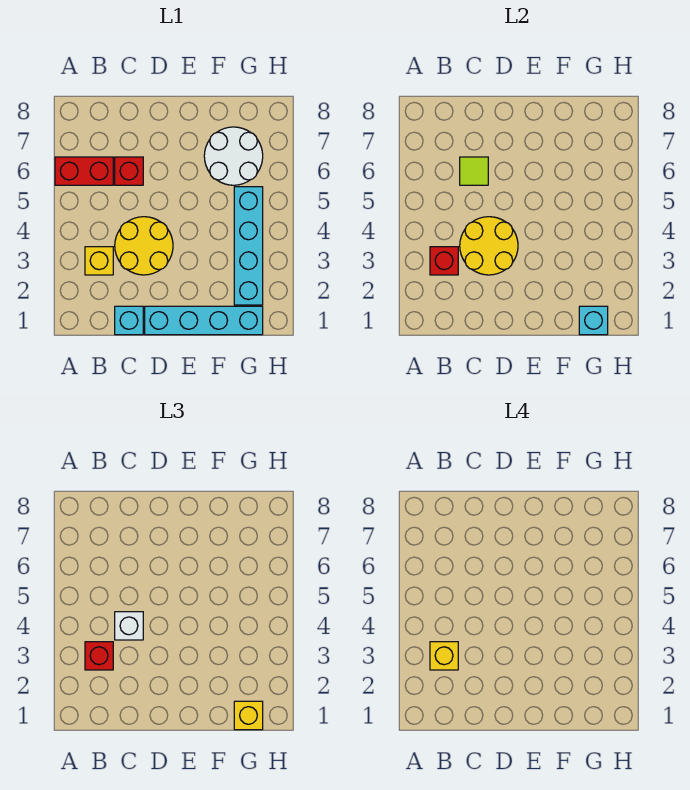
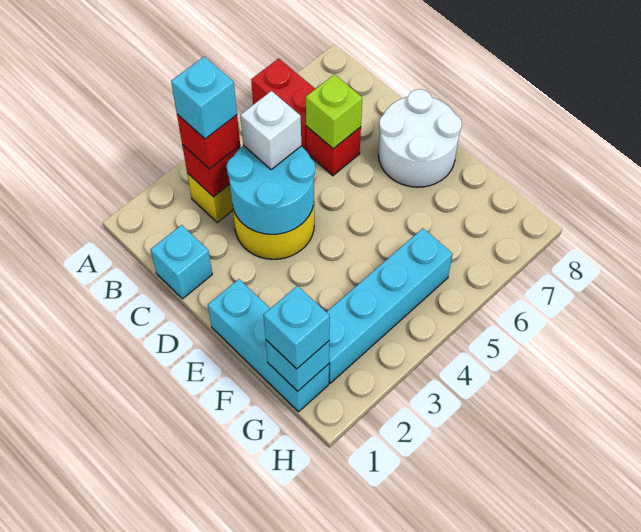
yellow brick B3 level 4 -> cyan brick B3 level 4
yellow round brick C3:D4 level 2 -> cyan round brick C3:D4 level 2
lime tile C6 level 2 -> lime brick C6 level 2
cyan brick D1:G1 level 1 -> cyan brick E1:G1 level 1
white round brick F6:G7 level 1 -> white round brick D7:E8 level 1
yellow brick G1 level 3 -> cyan brick G1 level 3

